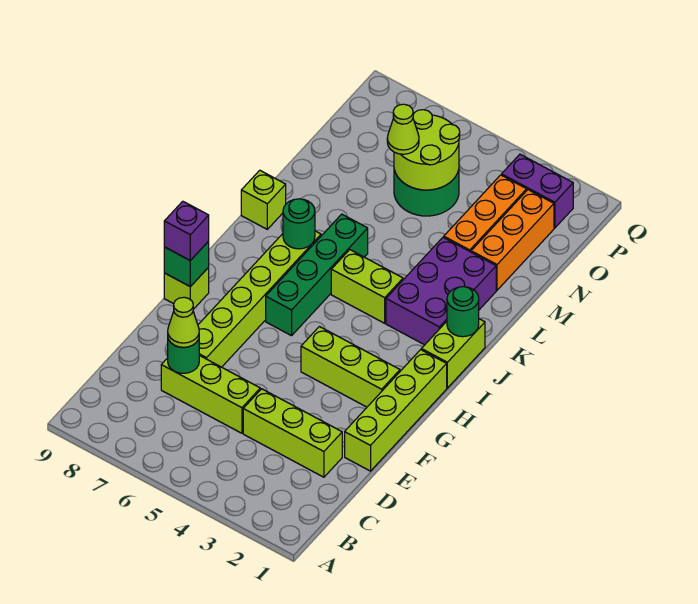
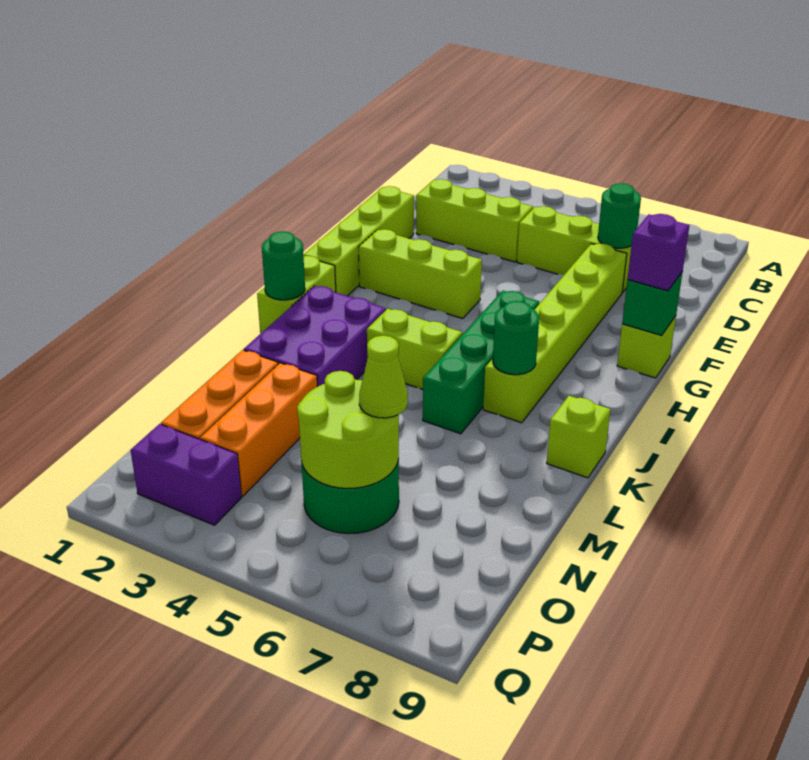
lime cone D7 level 3 -> none

